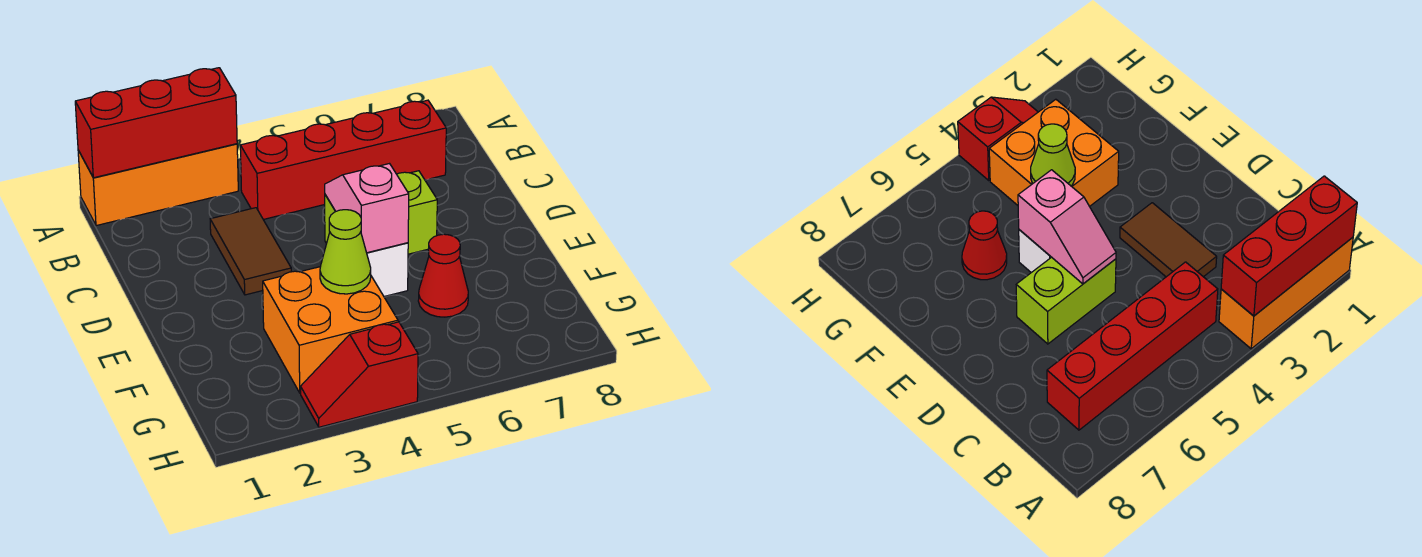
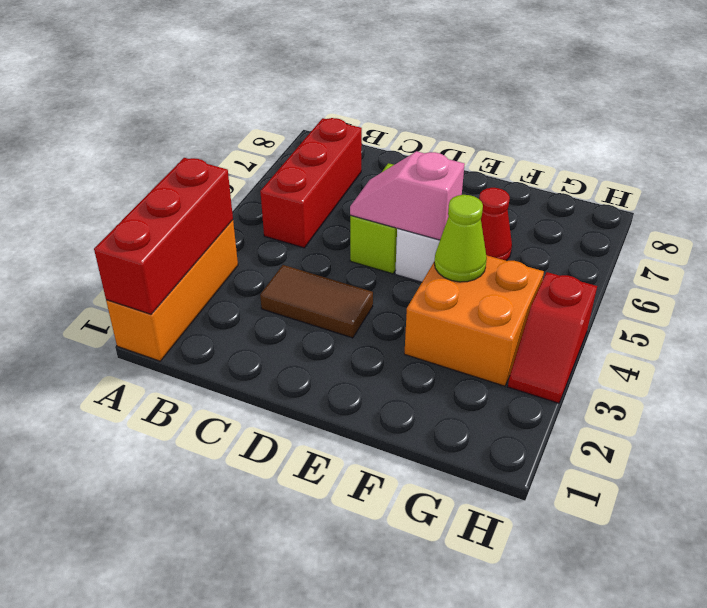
red brick B4:B7 level 1 -> red brick B5:B7 level 1

